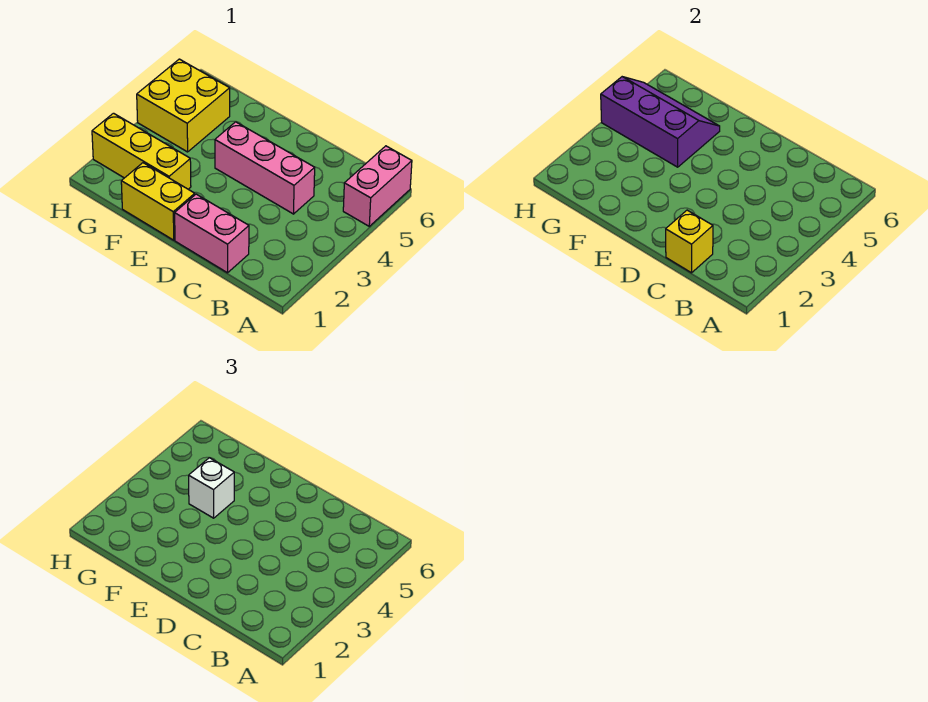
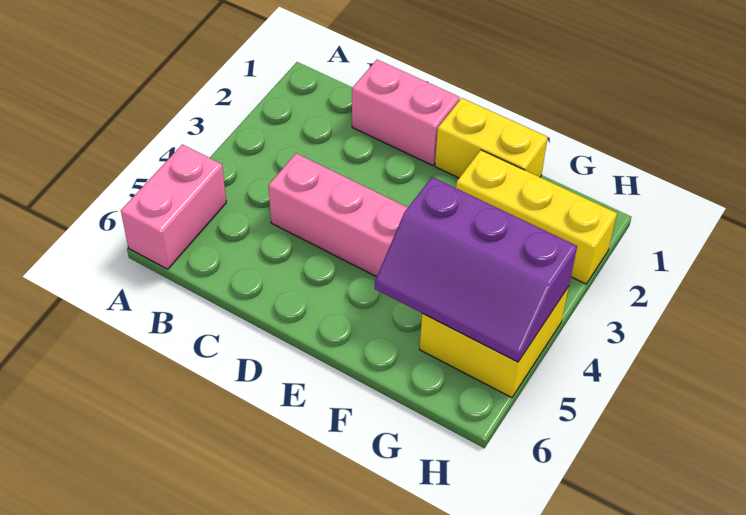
yellow brick C1 level 2 -> none
white brick F4 level 3 -> none

